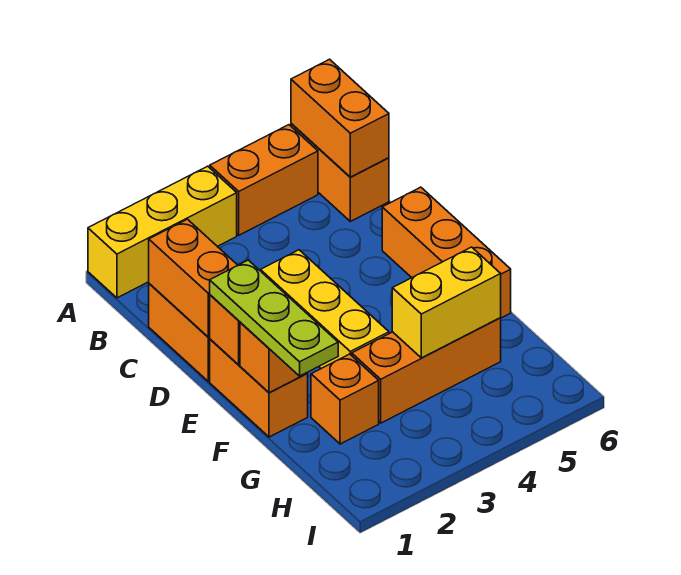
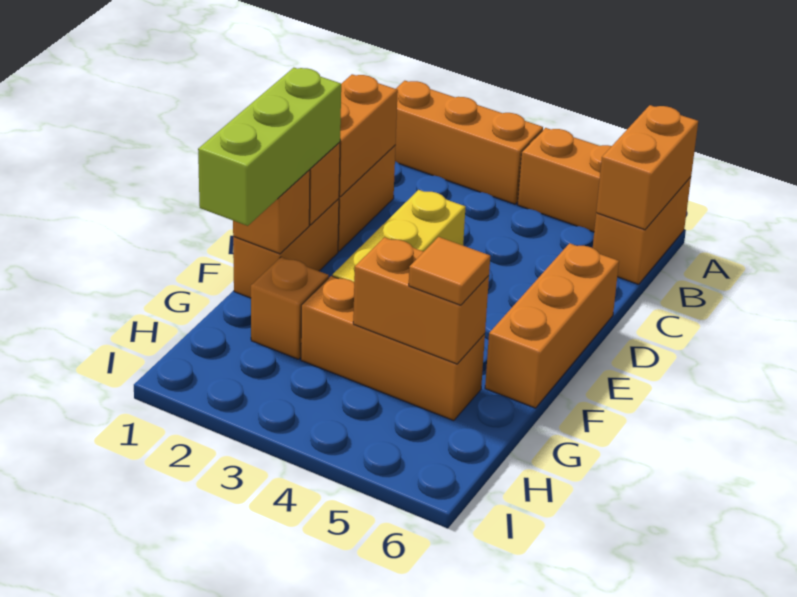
yellow brick A1:A3 level 1 -> orange brick A1:A3 level 1
lime plate E1:G1 level 3 -> lime brick E1:G1 level 3
yellow brick G4:G5 level 2 -> orange brick G4:G5 level 2
none -> orange tile G5 level 3

